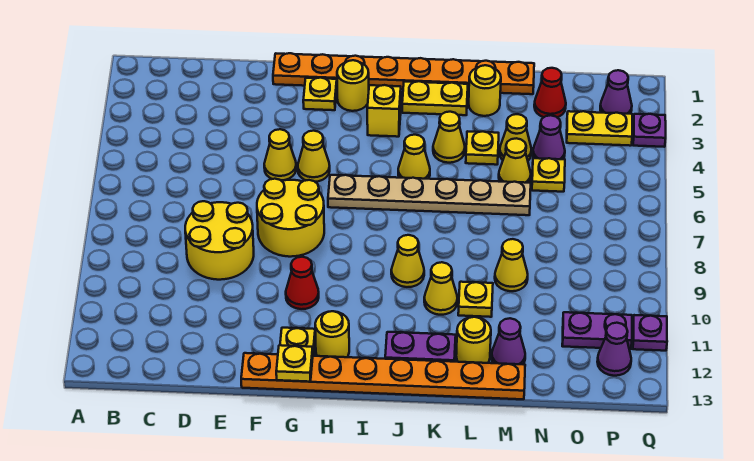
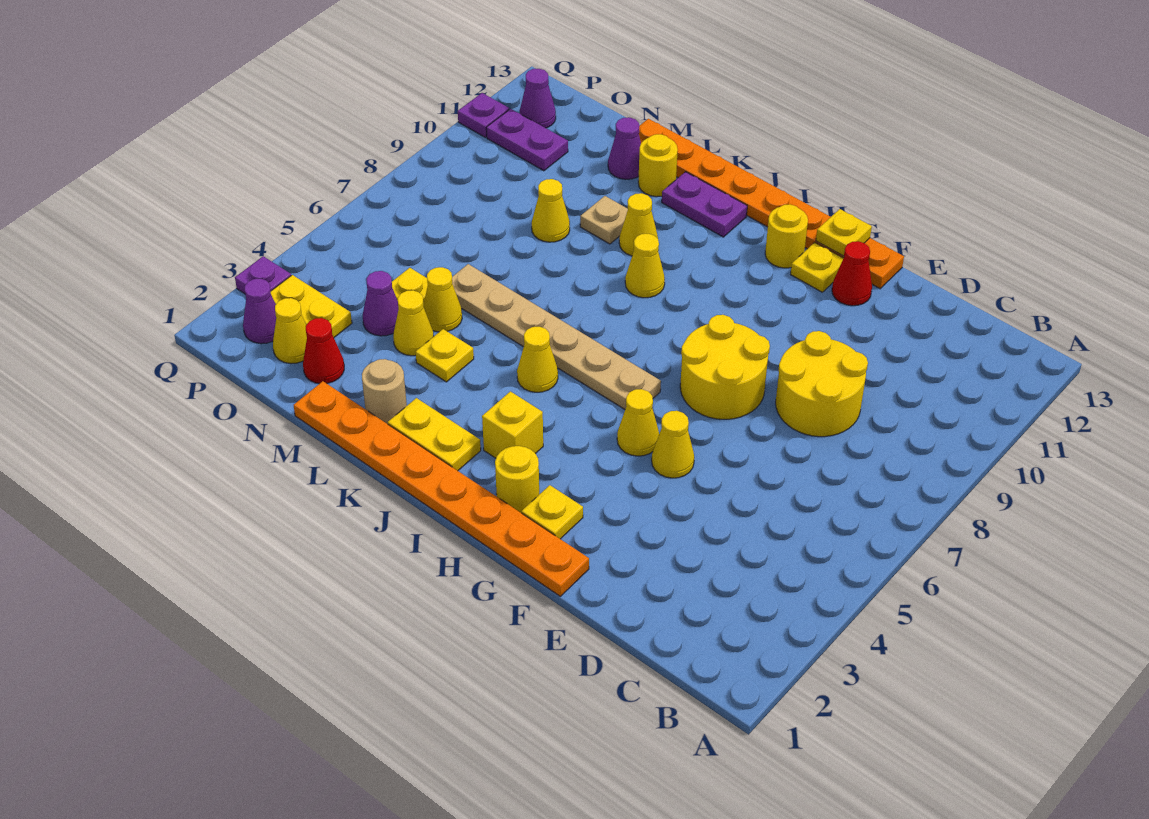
red cone G10 level 1 -> red cone F12 level 1
yellow cone K4 level 1 -> yellow cone O2 level 1
yellow round brick L2 level 1 -> tan round brick L2 level 1
yellow plate L10 level 1 -> tan plate L10 level 1

